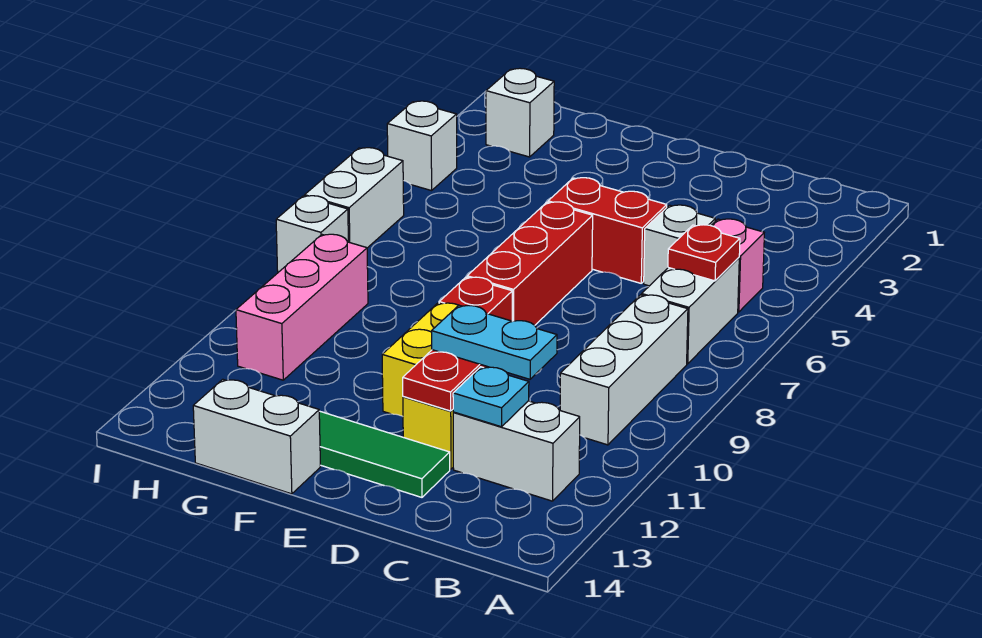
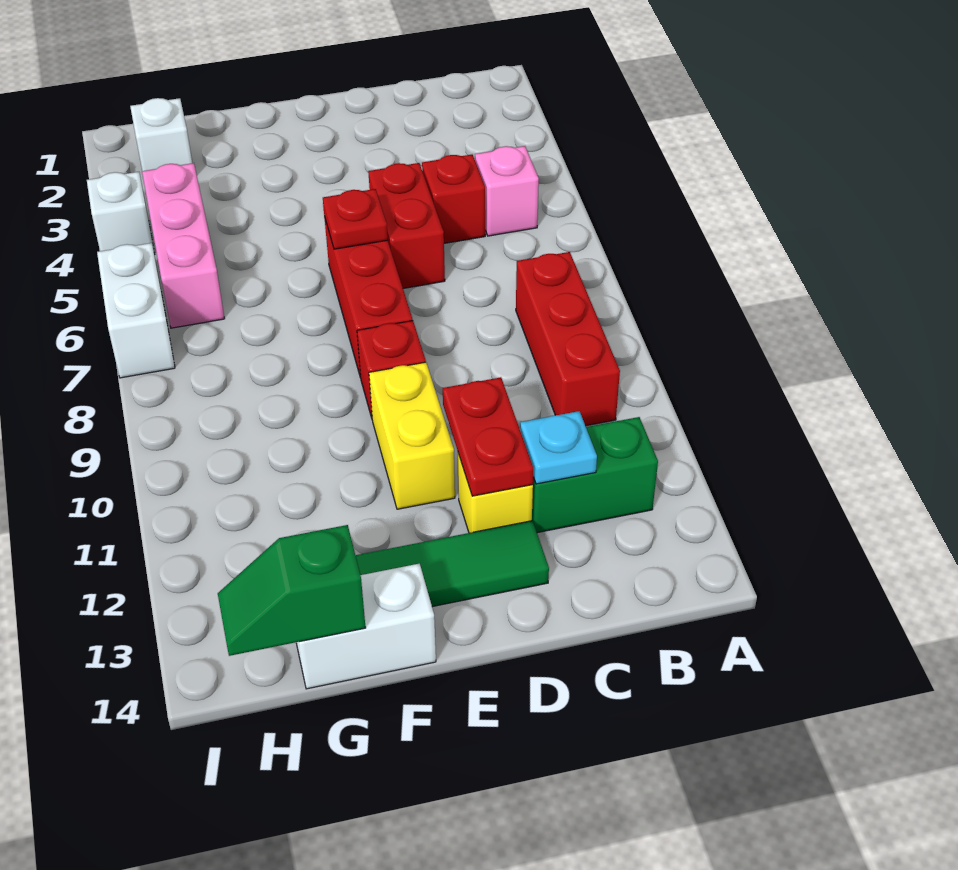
white brick B6:B7 level 1 -> none
red plate B6 level 2 -> red plate E6 level 2
white brick B8:B10 level 1 -> red brick B8:B10 level 1
white brick B12:C12 level 1 -> green brick B12:C12 level 1
white brick C5 level 1 -> red brick C5 level 1
cyan plate C11:D11 level 3 -> none
red brick D5:E5 level 1 -> red brick D5:D6 level 1
none -> green slope G14:H14 level 2 top G
pink brick H9:H11 level 1 -> pink brick H4:H6 level 1
white brick I8 level 1 -> none

